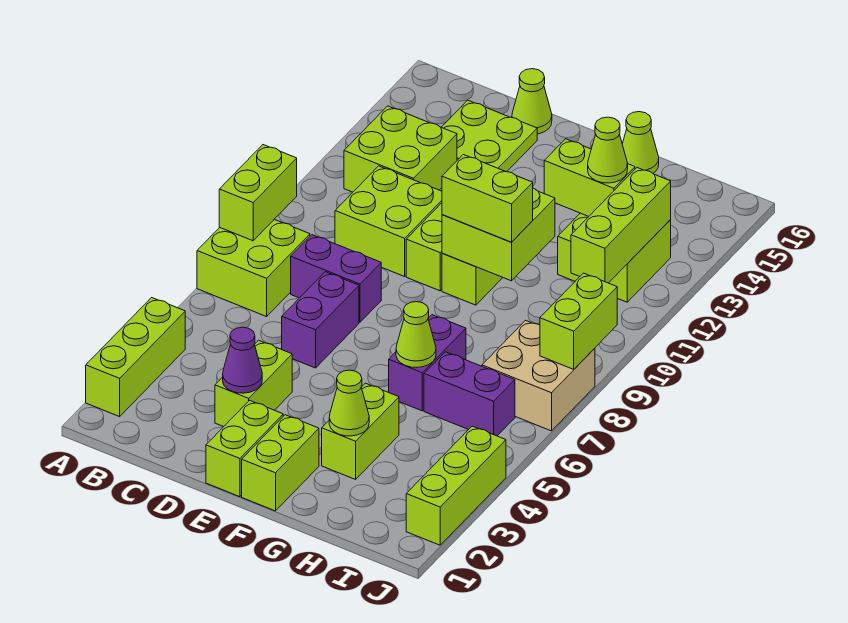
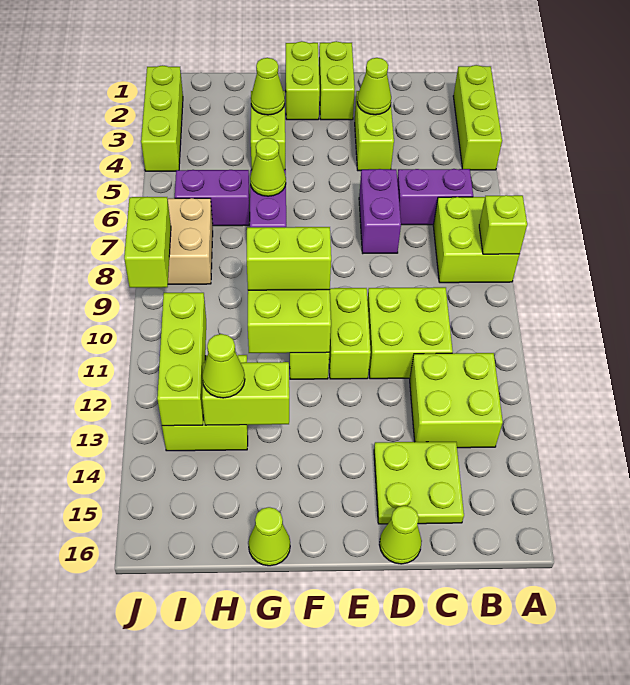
lime brick A8:A9 level 2 -> lime brick A8 level 2
purple brick C8:D8 level 1 -> purple brick B6:C6 level 1
purple cone D3 level 2 -> lime cone D3 level 2

